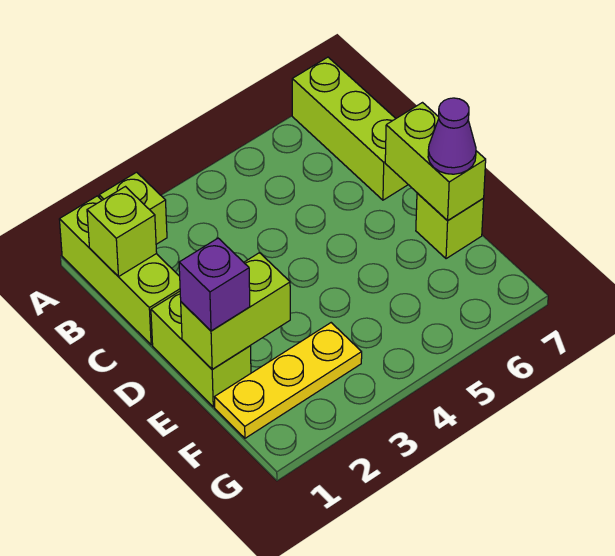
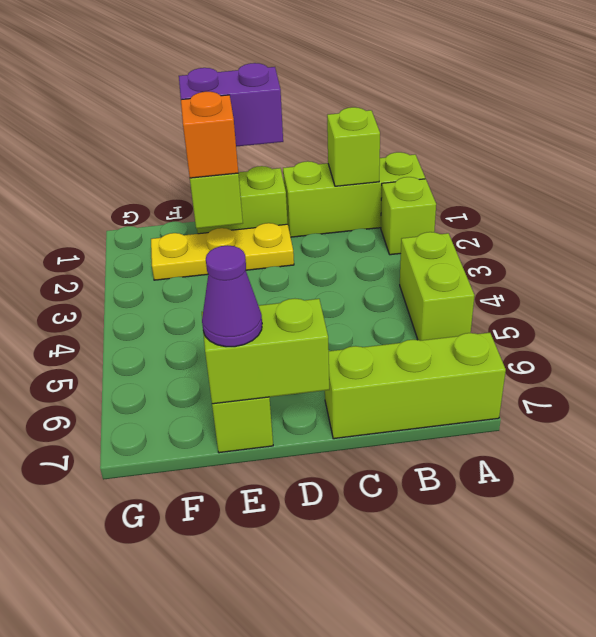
none -> lime brick A4:A5 level 1
purple brick E1 level 3 -> purple brick D1:E1 level 3
none -> orange brick E2 level 3
yellow plate F1:F3 level 1 -> yellow plate D2:F2 level 1

